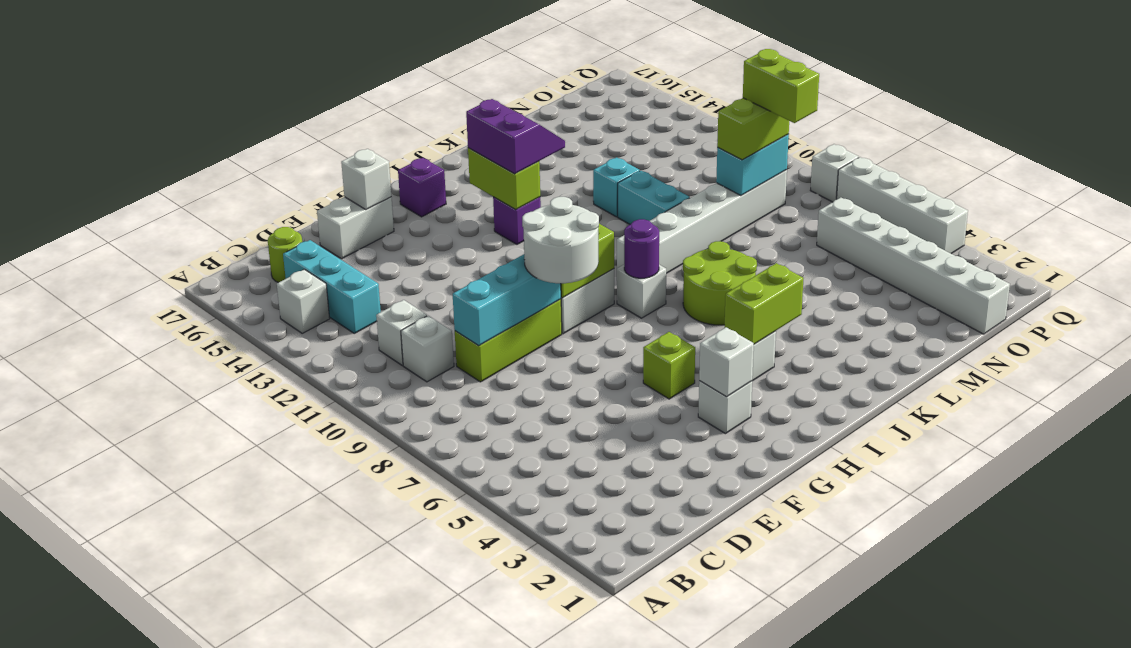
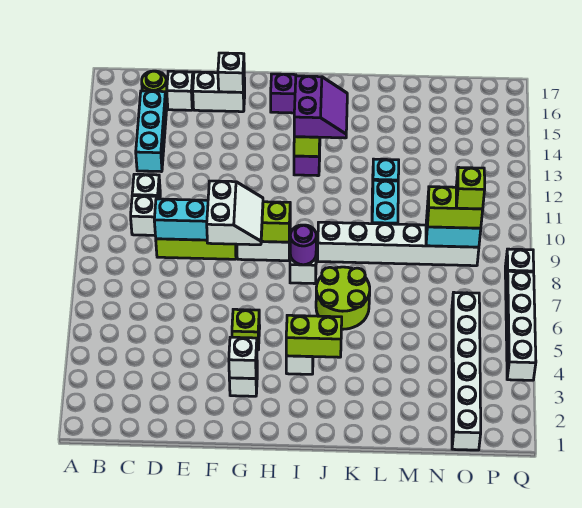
white brick B14 level 1 -> white brick D16 level 1
white round brick F8:G9 level 3 -> white slope F8:G9 level 3 top F
lime brick O8:O9 level 4 -> lime brick O9 level 4

